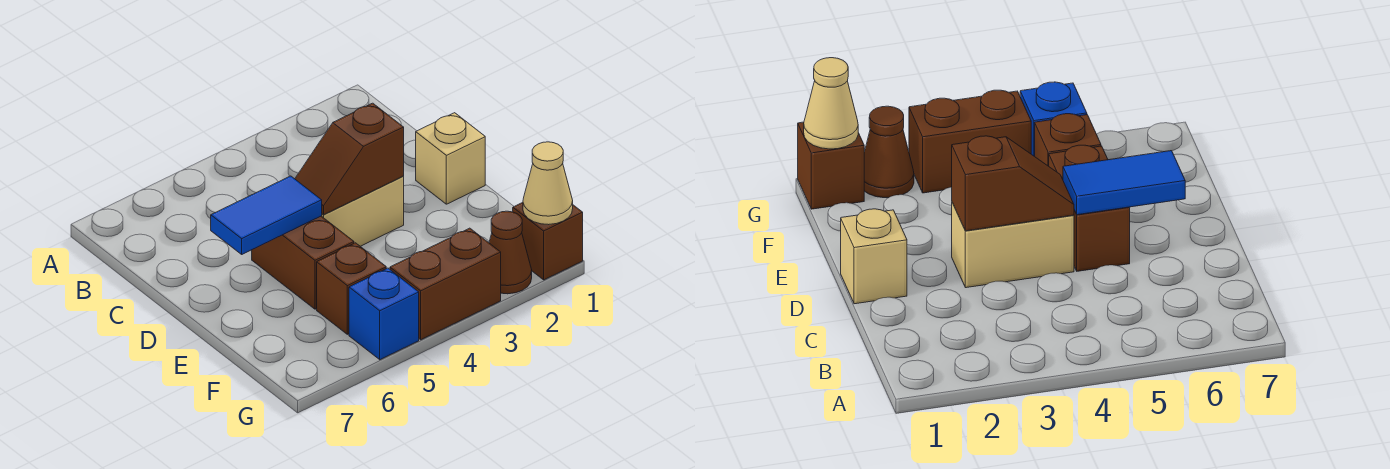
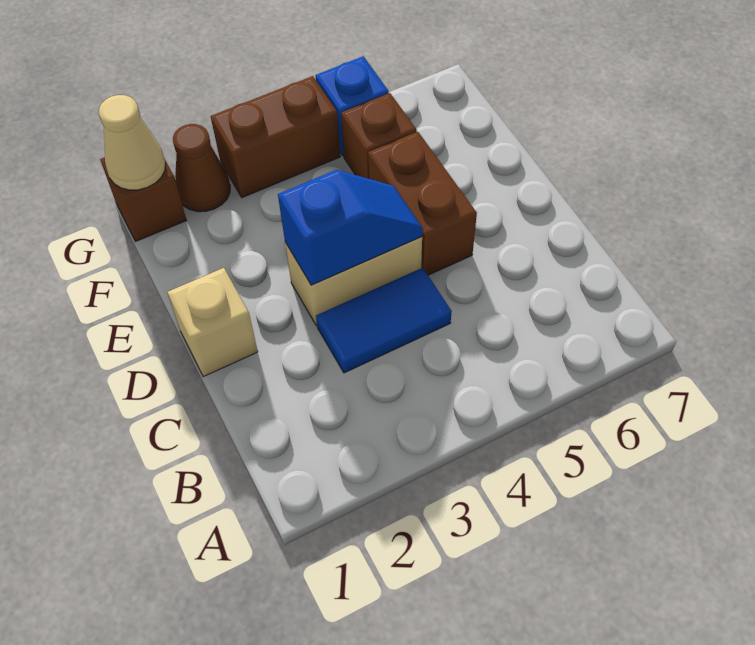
brown slope D3:D4 level 2 top 3 -> blue slope D3:D4 level 2 top 3
blue tile D5:D6 level 2 -> blue tile C3:C4 level 1

